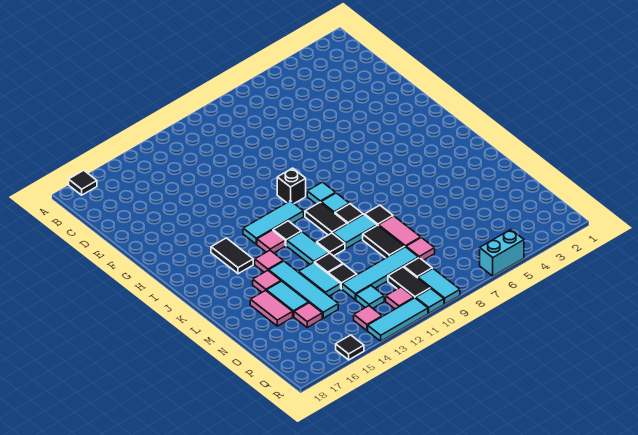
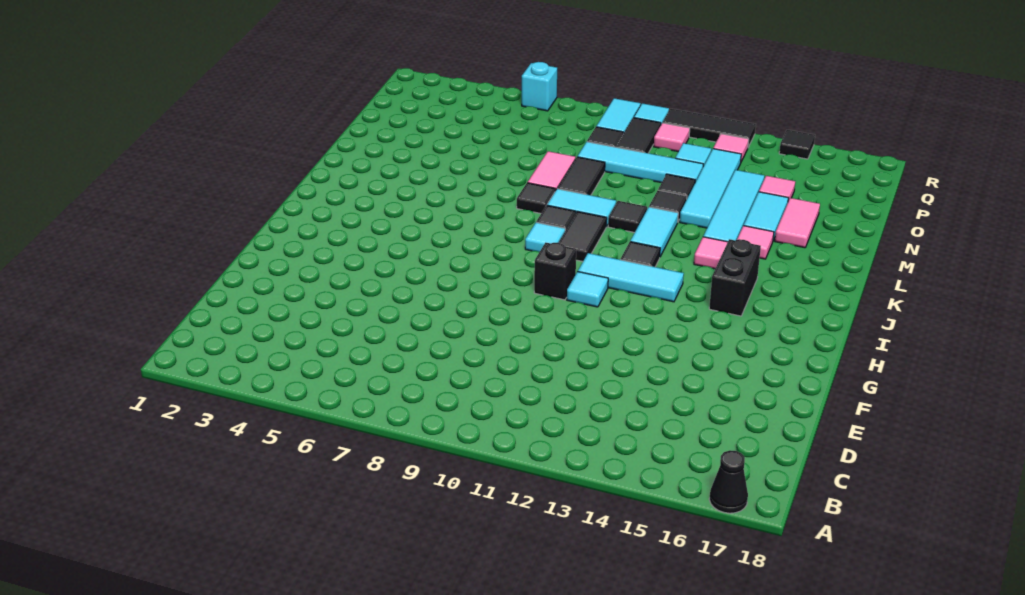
black tile A17 level 1 -> black cone A17 level 1
cyan tile I9 level 1 -> cyan tile H11 level 1
black tile I15:J15 level 1 -> black brick I15:J15 level 1
pink tile J13 level 1 -> none
cyan tile M13:N13 level 1 -> cyan tile M13:P13 level 1
pink tile O8 level 1 -> none
cyan brick R5:R6 level 1 -> cyan brick R6 level 1
cyan tile R11:R13 level 1 -> black tile R11:R13 level 1

